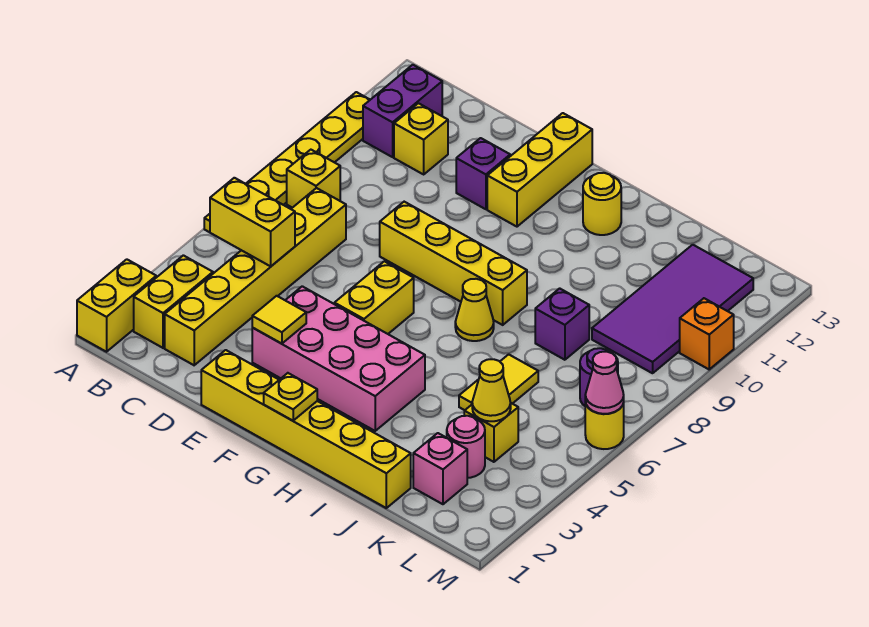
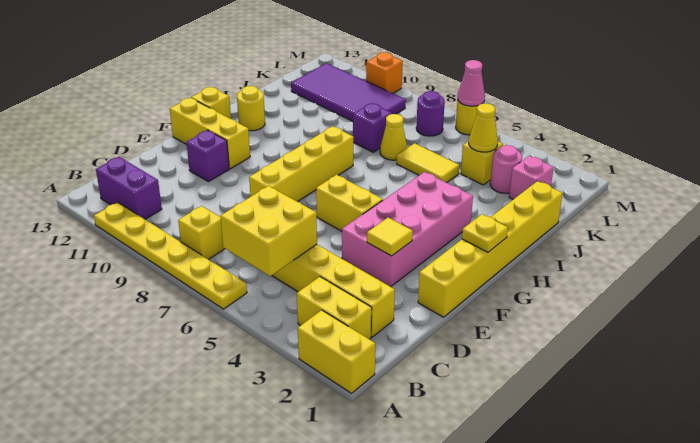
yellow brick B5:C5 level 2 -> yellow brick B5:C6 level 2
yellow brick C11 level 1 -> yellow brick G13 level 1
yellow cone H7 level 1 -> yellow cone J7 level 1

